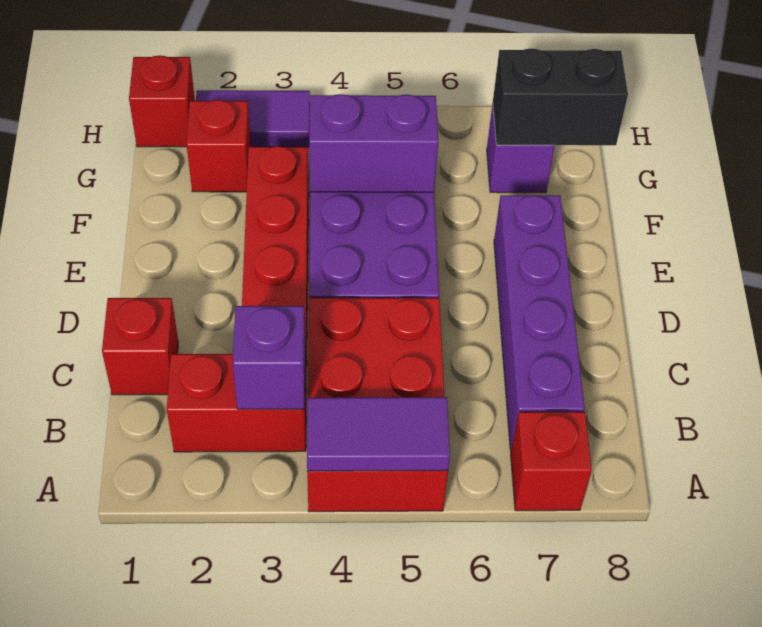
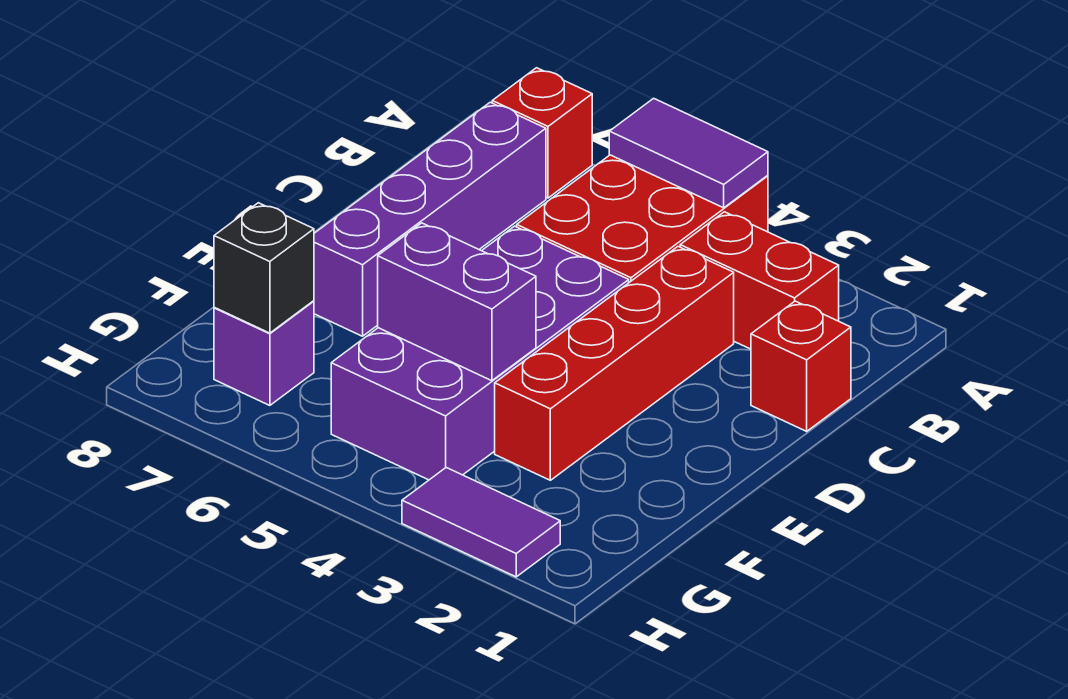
purple brick B3 level 2 -> none
red brick G2 level 1 -> none
black brick G7:G8 level 2 -> black brick G7 level 2
red brick H1 level 1 -> none

